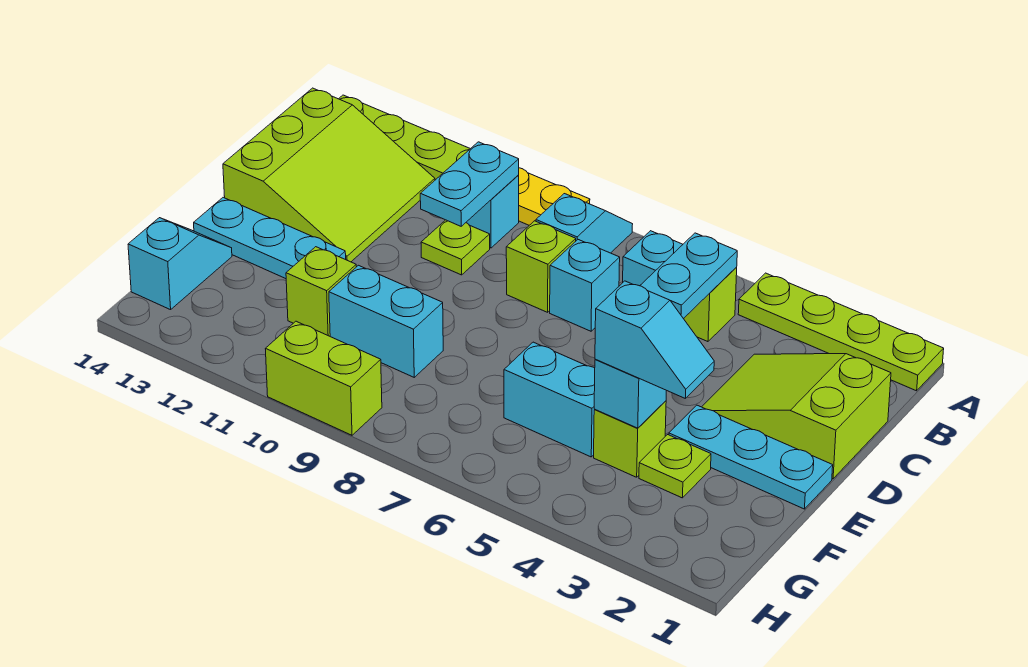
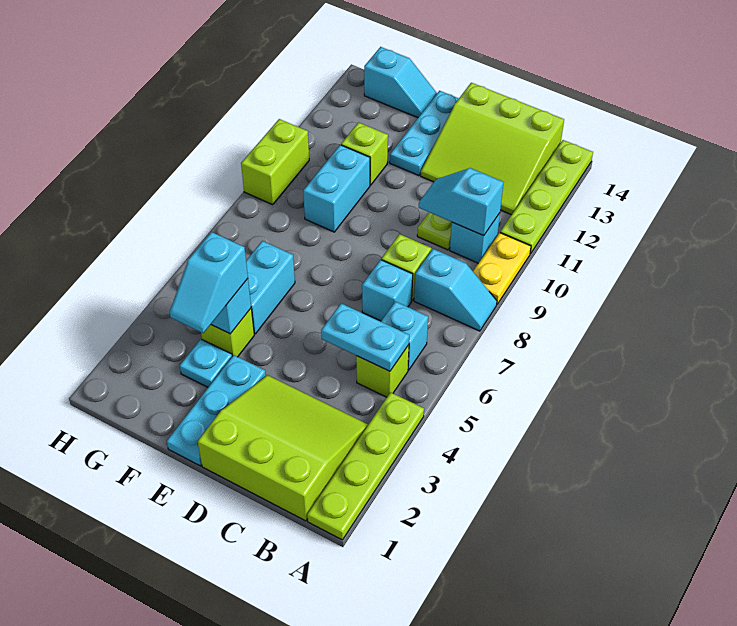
cyan plate B10:C10 level 2 -> cyan slope B10:C10 level 2 top B
lime slope C1:D3 level 1 top 1 -> lime slope B1:D3 level 1 top 1
lime plate F3 level 1 -> cyan plate F3 level 1

